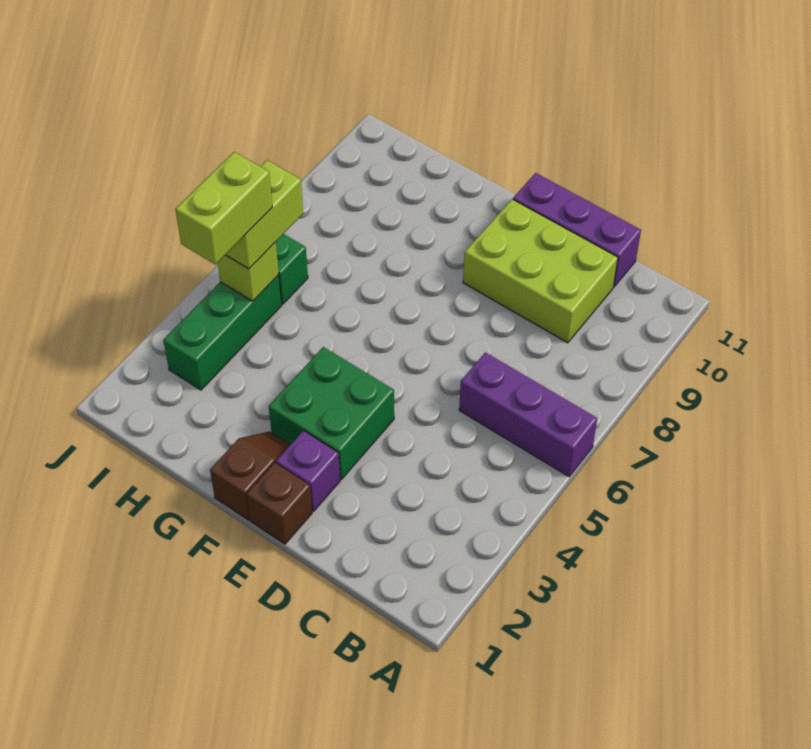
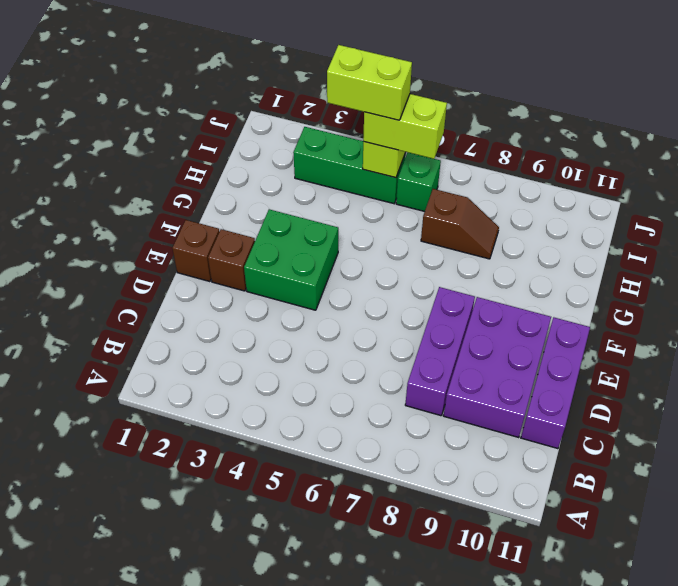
purple brick A6:C6 level 1 -> purple brick C8:E8 level 1
lime brick C9:E10 level 1 -> purple brick C9:E10 level 1
purple brick E2 level 1 -> brown brick E2 level 1
brown slope F1:F2 level 1 top 1 -> brown slope H7:H8 level 1 top 7

